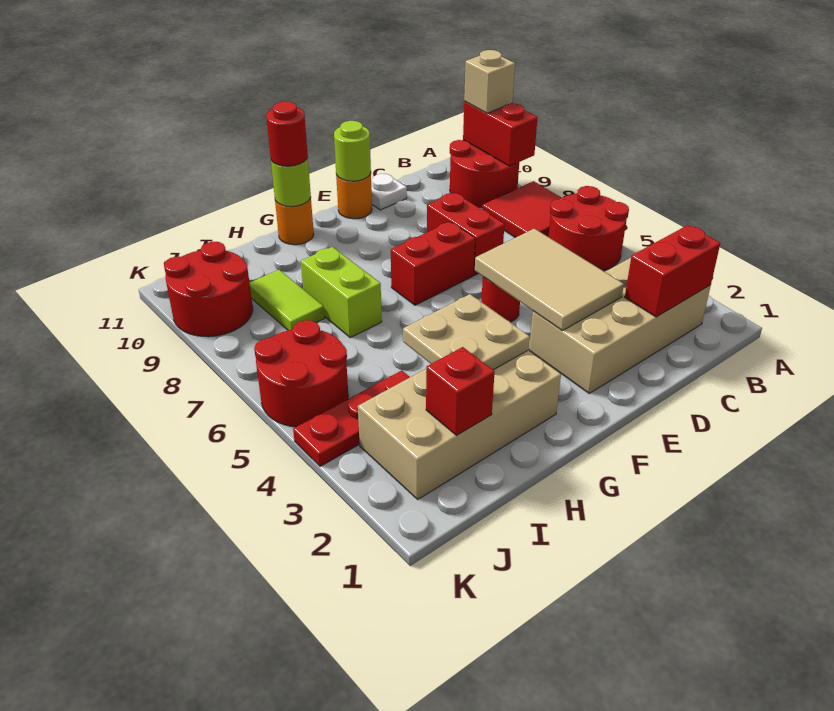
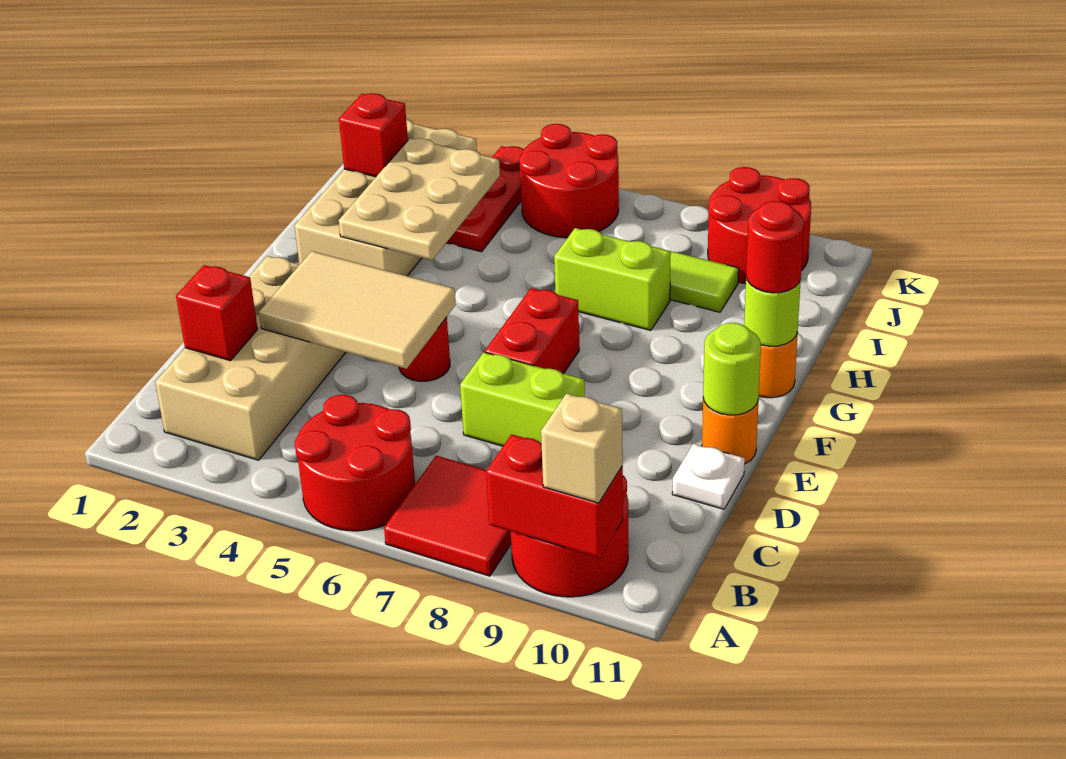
red brick B2:C2 level 2 -> red brick C2 level 2
red brick D7:D8 level 1 -> lime brick D7:D8 level 1
tan plate G3:H4 level 2 -> tan plate G3:I4 level 2

